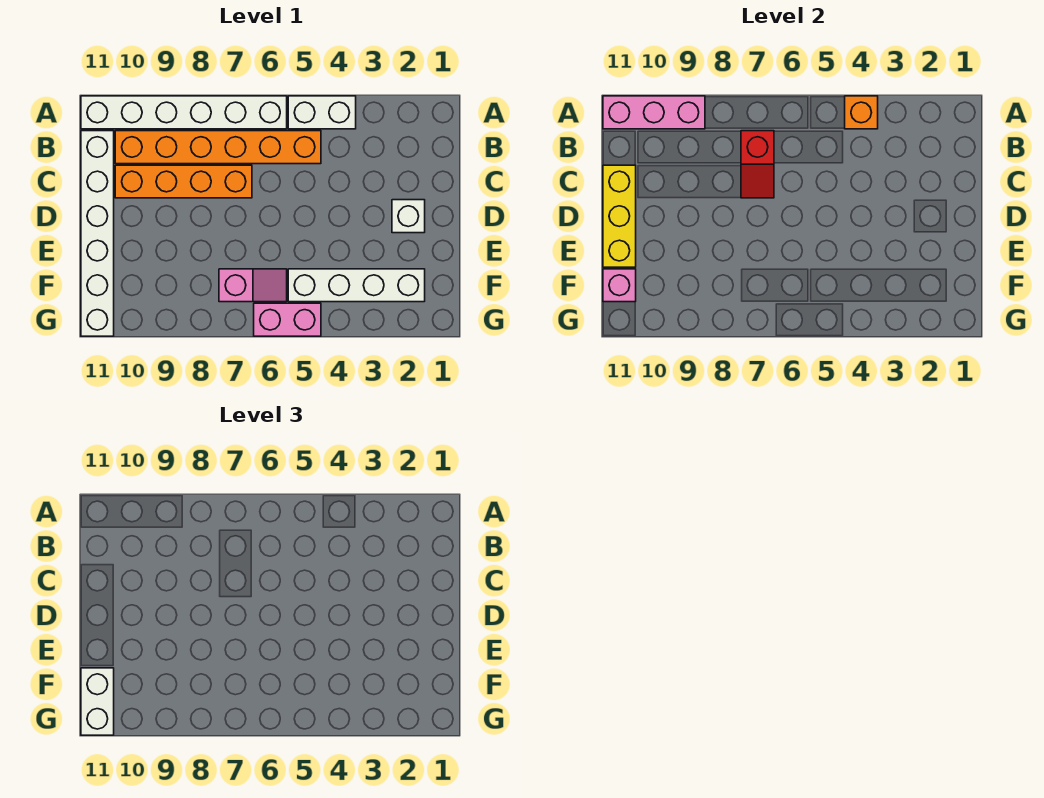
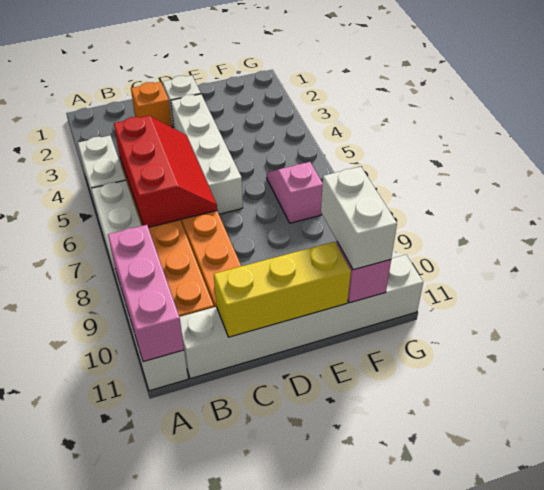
orange brick A4 level 2 -> orange brick C2 level 1
red slope B7:C7 level 2 top B -> red slope B5:C7 level 2 top B
white brick F2:F5 level 1 -> white brick D3:D6 level 1
white brick F11:G11 level 3 -> white brick F10:F11 level 3
pink brick G5:G6 level 1 -> none

